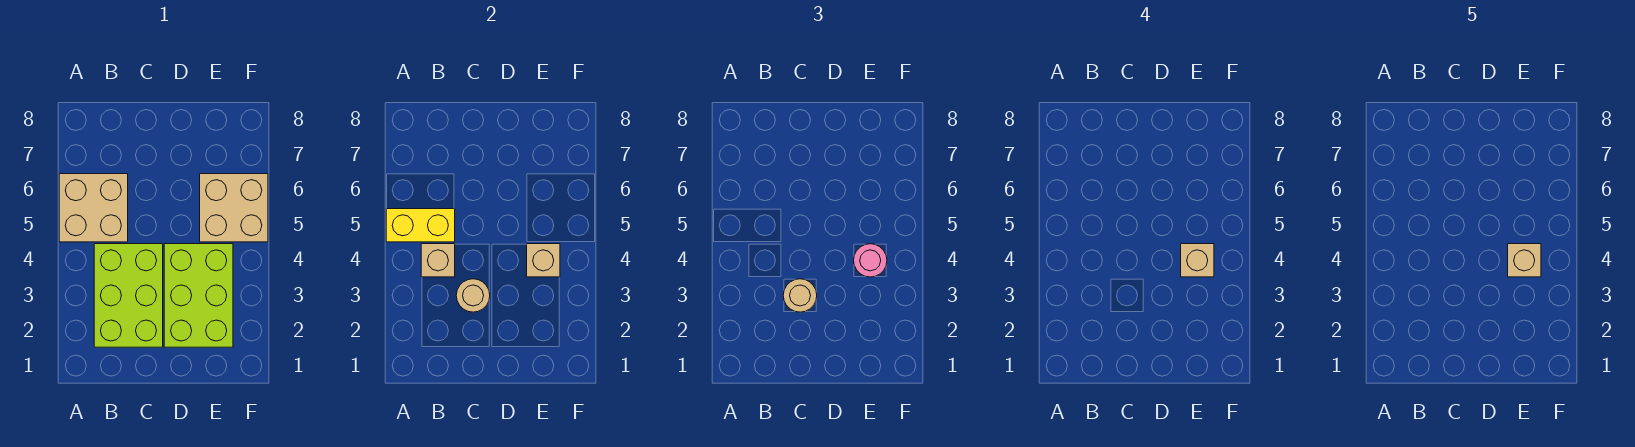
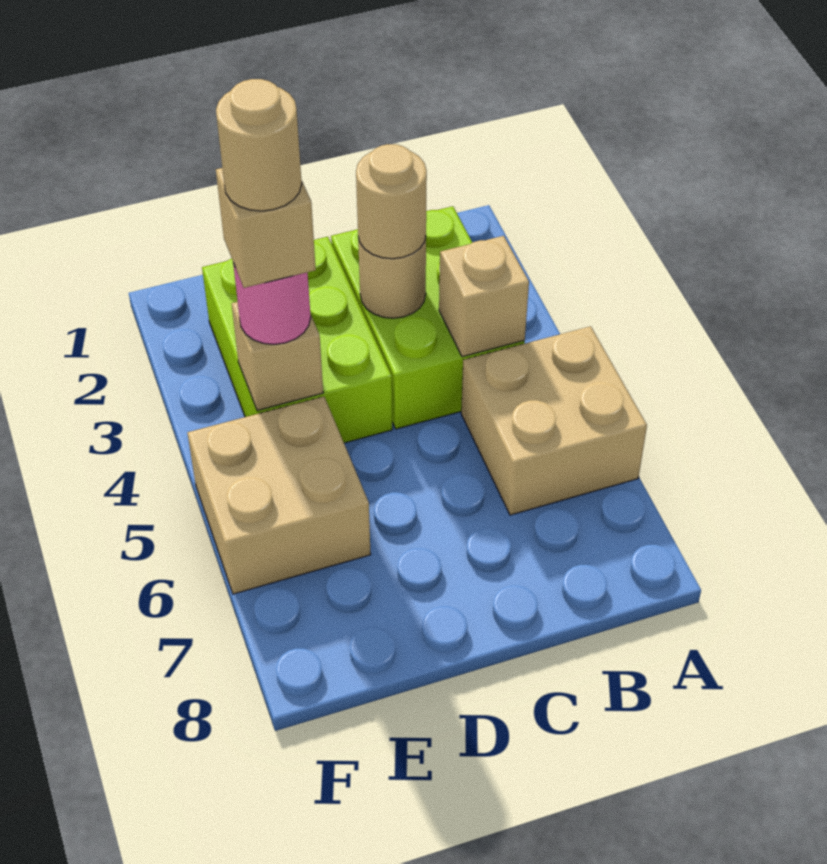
yellow brick A5:B5 level 2 -> none
tan brick E4 level 5 -> tan round brick E4 level 5

